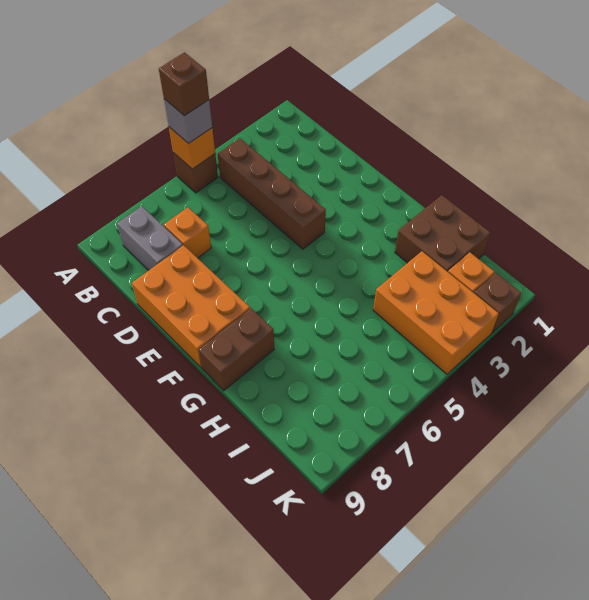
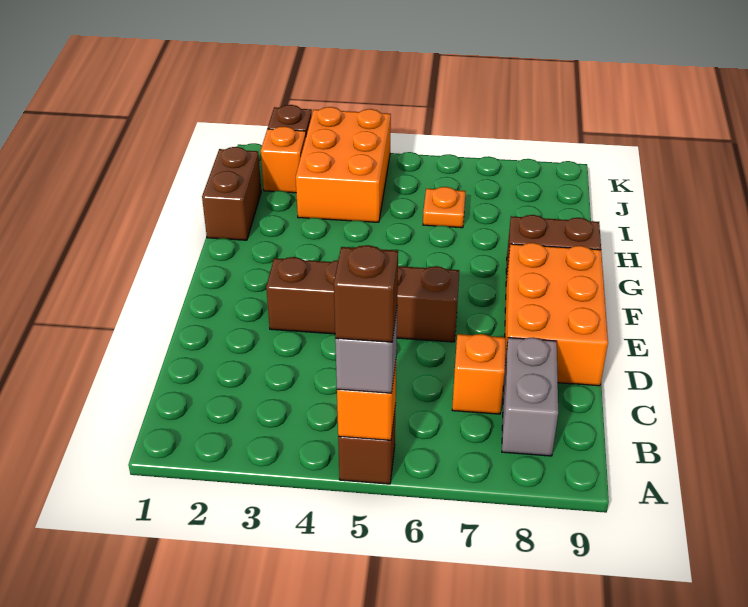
brown brick B4:E4 level 1 -> brown brick E3:E6 level 1
brown brick H1:I2 level 1 -> brown brick H1:I1 level 1
none -> orange plate I6 level 1

